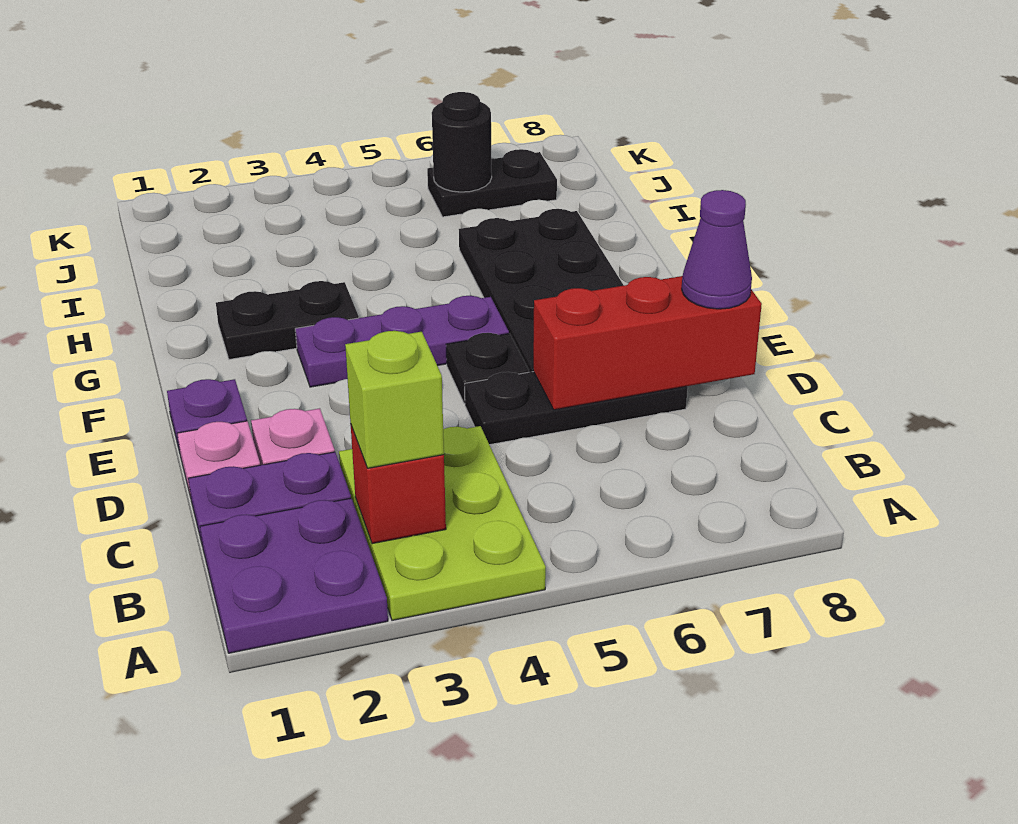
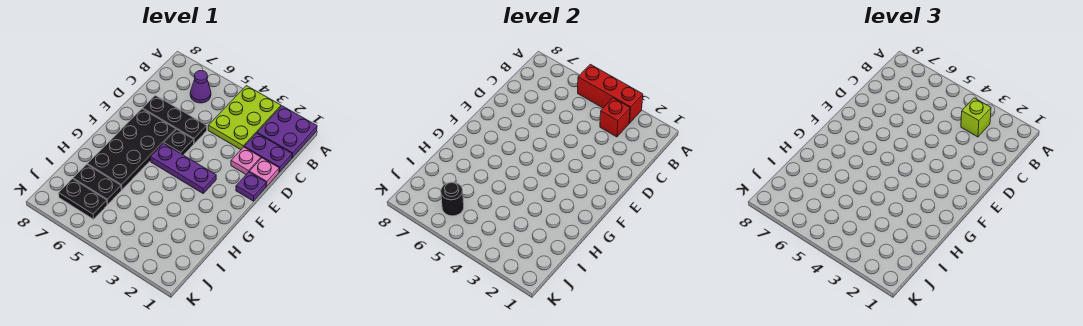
red brick D6:D8 level 2 -> red brick A3:A5 level 2
purple cone D8 level 3 -> purple cone B6 level 1
black plate G2:G3 level 1 -> black plate I6:I7 level 1

